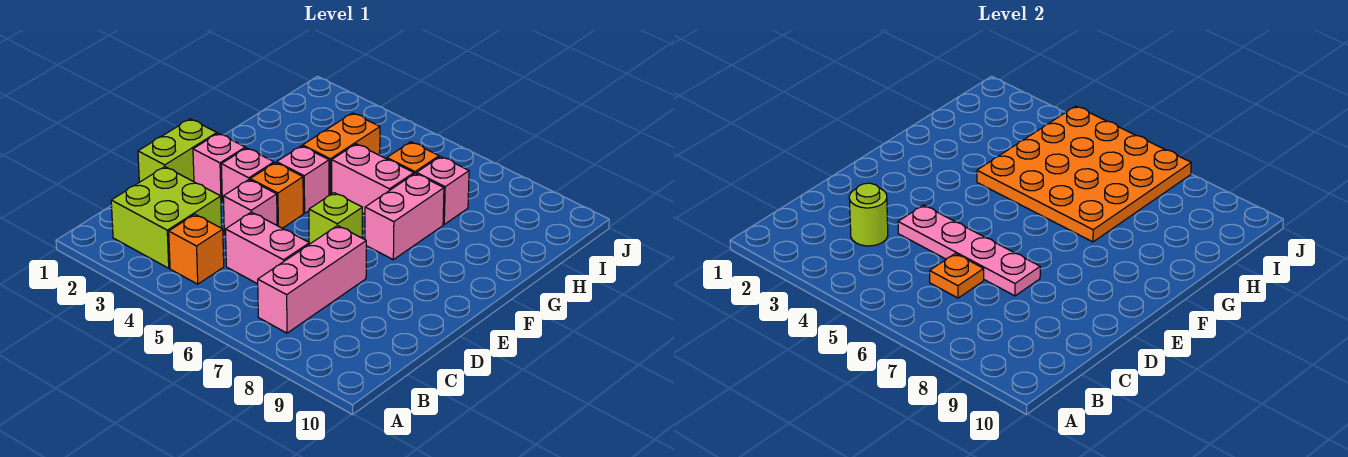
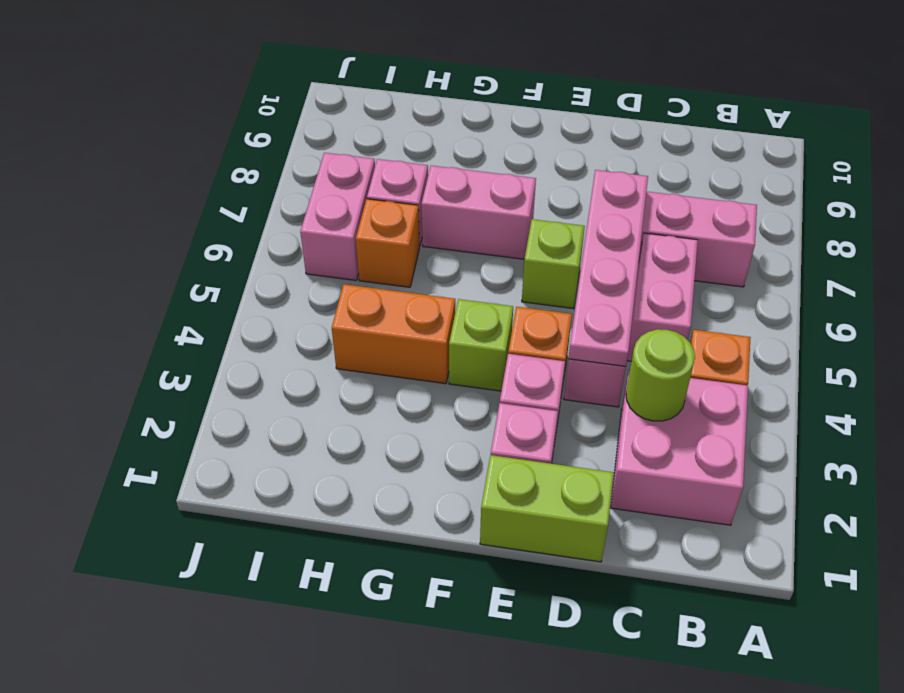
lime brick B2:C3 level 1 -> pink brick B2:C3 level 1
orange plate C6 level 2 -> none
pink brick F4 level 1 -> lime brick F4 level 1
orange plate G4:J7 level 2 -> none
pink brick G5:G6 level 1 -> pink brick I6:I7 level 1

